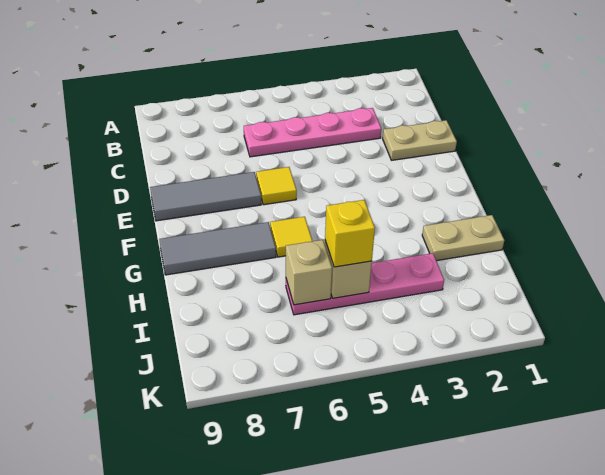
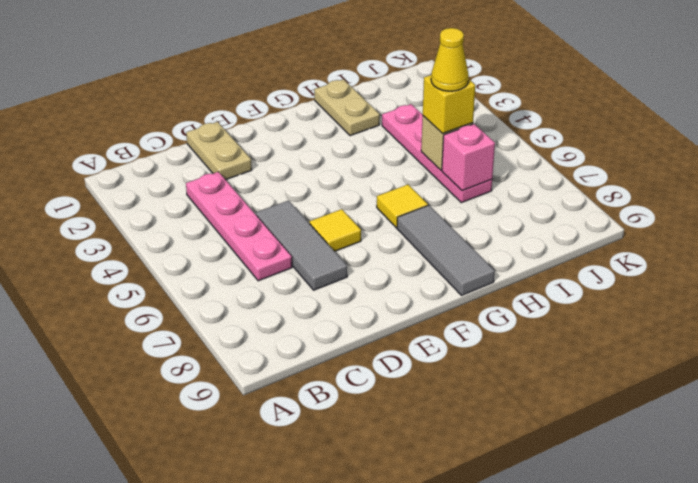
grey tile E7:E9 level 1 -> grey tile D5:D7 level 1
none -> yellow cone I5 level 4
tan brick I6 level 2 -> pink brick I6 level 2

